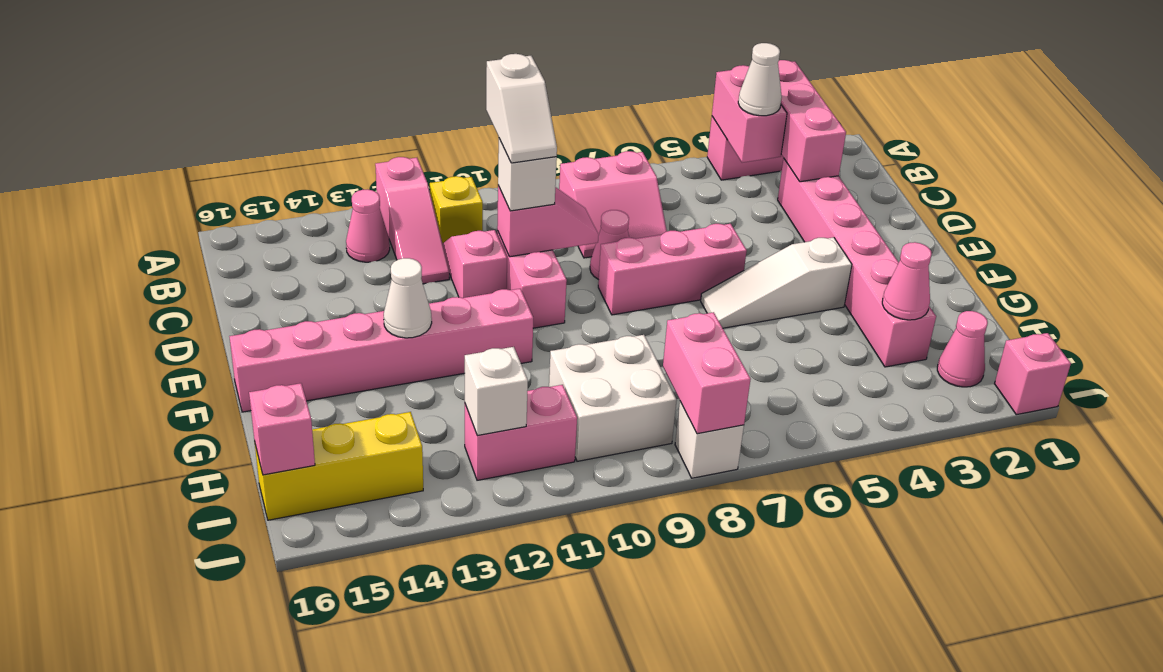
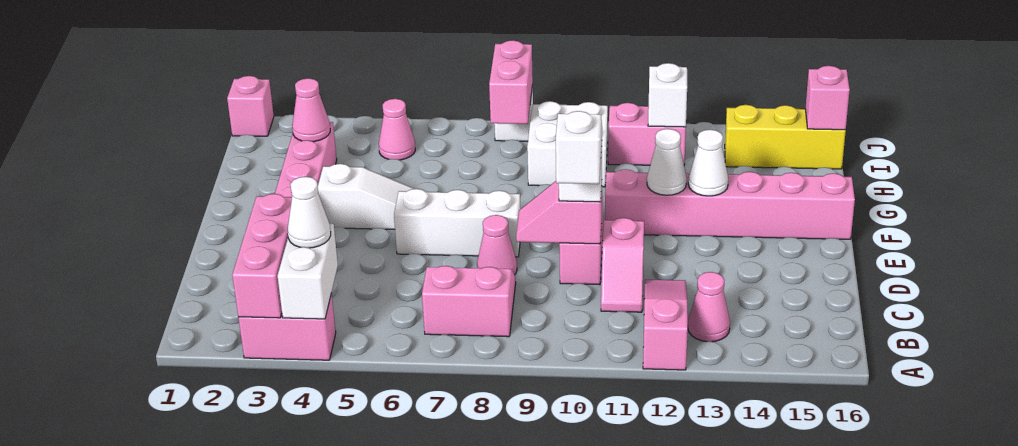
pink brick A4:B4 level 2 -> white brick A4:B4 level 2
yellow brick B11 level 1 -> none
pink brick E6:E8 level 1 -> white brick E6:E8 level 1
none -> white cone F12 level 2
pink cone I2 level 1 -> pink cone I5 level 1

